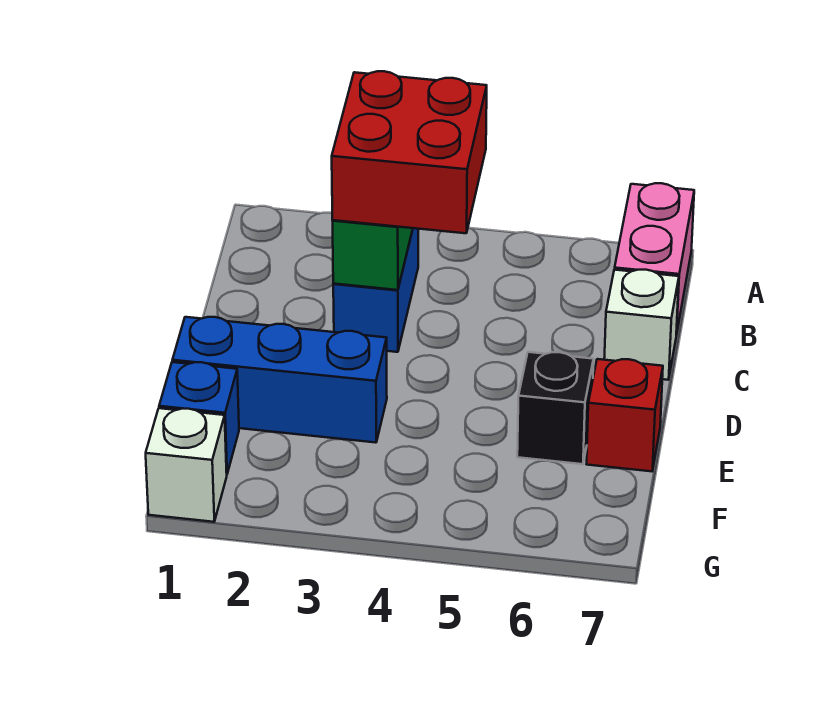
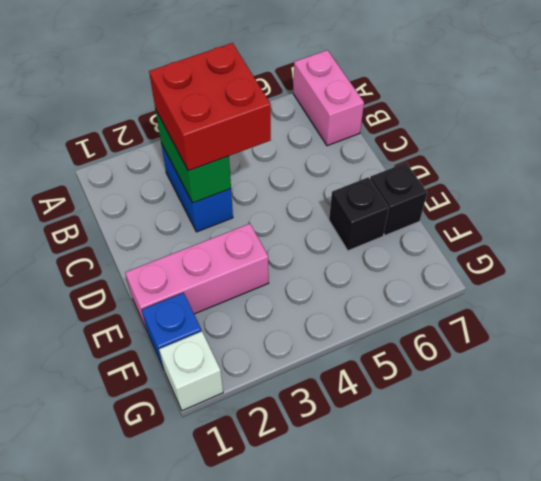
white brick C7 level 1 -> none
blue brick E1:E3 level 1 -> pink brick E1:E3 level 1
red brick E7 level 1 -> black brick E7 level 1

